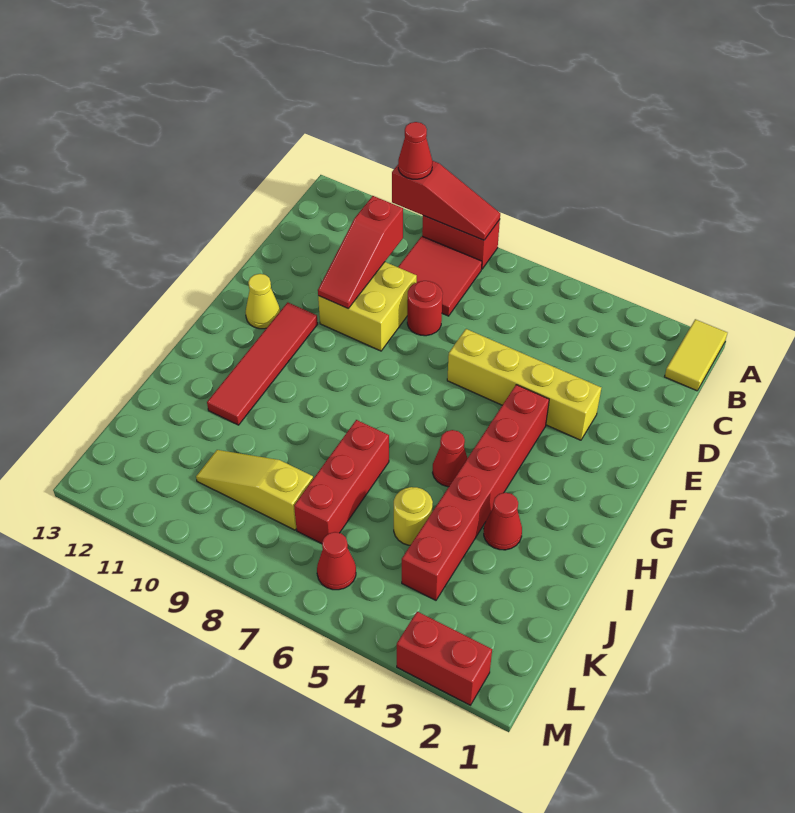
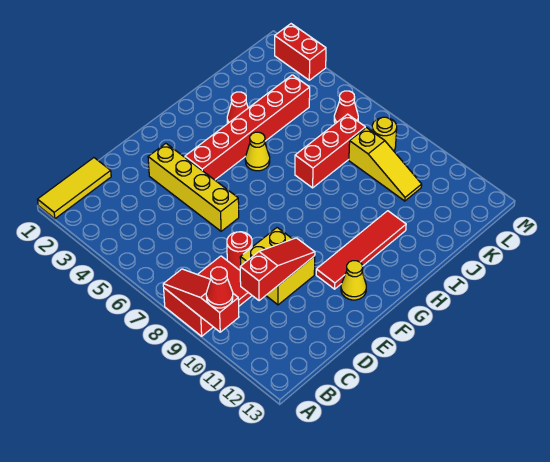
yellow tile A1:B1 level 1 -> yellow tile A1:C1 level 1
red cone H5 level 1 -> yellow cone H5 level 1
yellow round brick J5 level 1 -> yellow round brick L8 level 1

